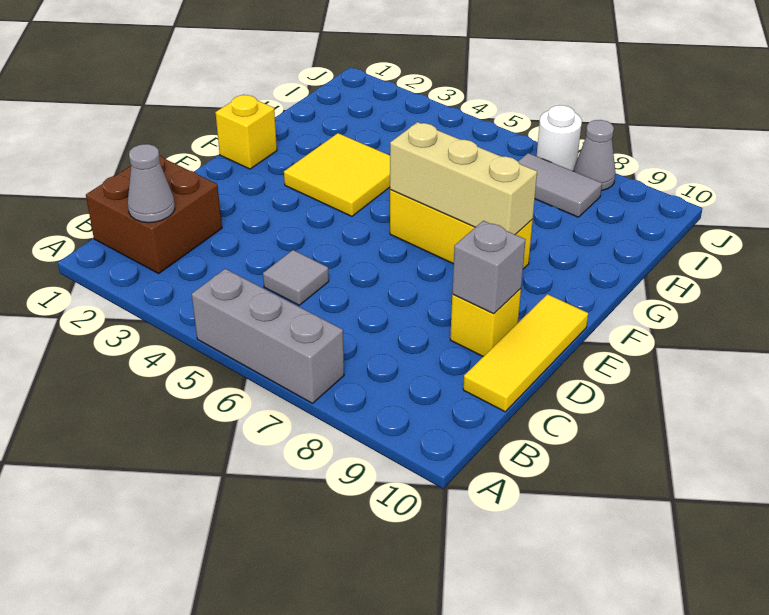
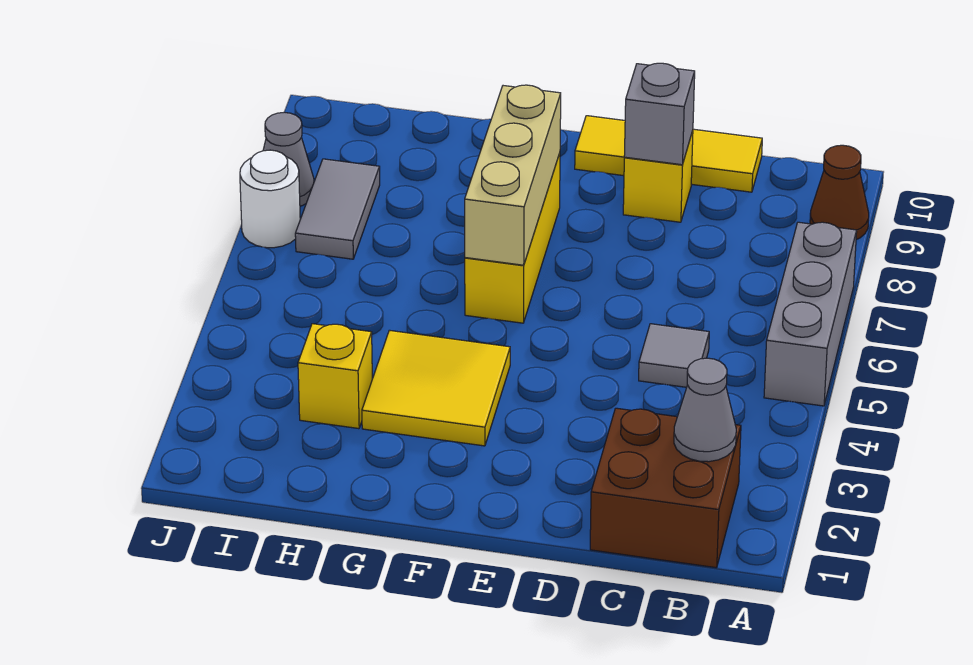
none -> brown cone A9 level 1
yellow brick F1 level 1 -> yellow brick H3 level 1

